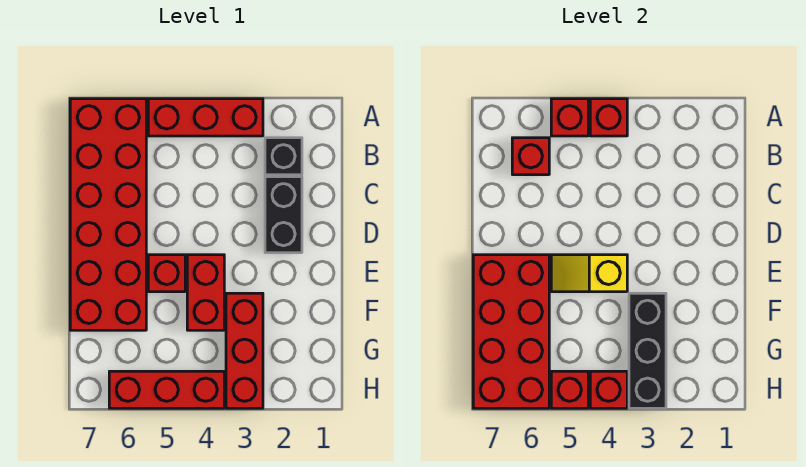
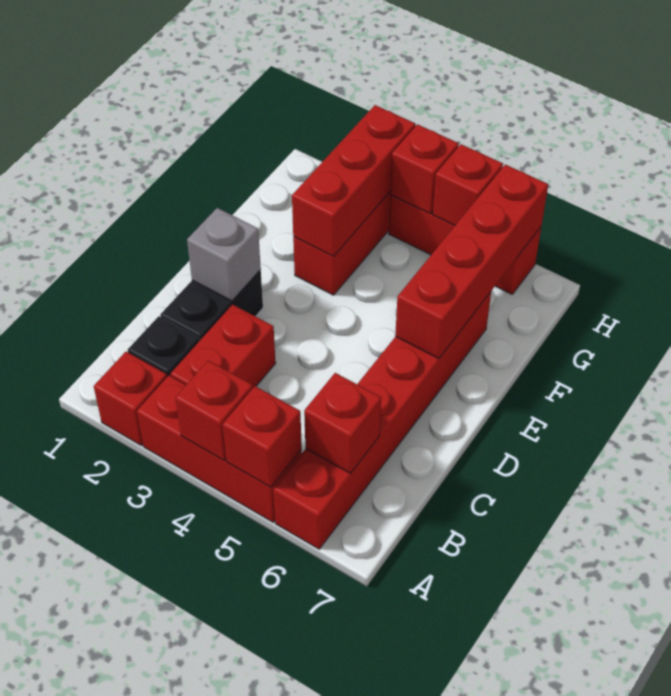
red brick A6:F7 level 1 -> red brick A6:F6 level 1
none -> grey brick D2 level 2
red brick E4:F4 level 1 -> red brick B3:C3 level 1
yellow slope E4:E5 level 2 top 4 -> none
red brick E5 level 1 -> red brick A2 level 1
red brick E6:H7 level 2 -> red brick E6:H6 level 2
black brick F3:H3 level 2 -> red brick F3:H3 level 2

